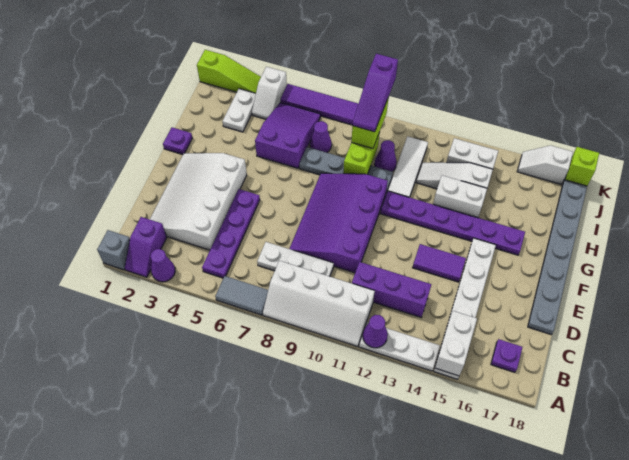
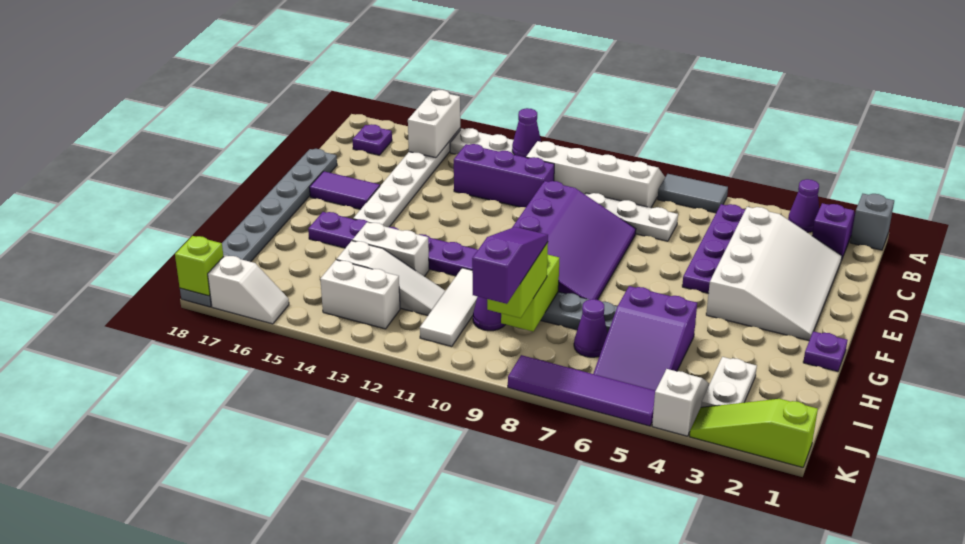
purple tile E13:E14 level 1 -> purple tile E16:E17 level 1

